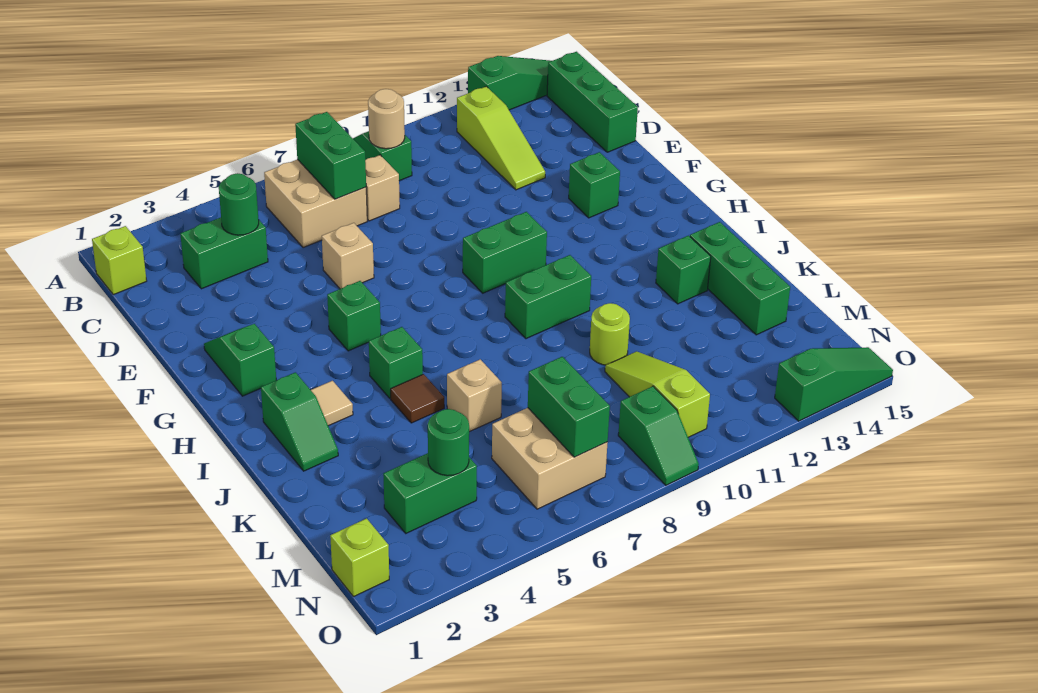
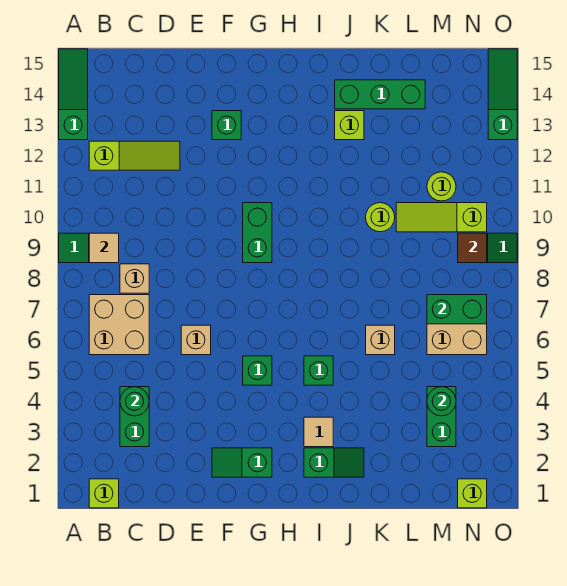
green brick B7:C7 level 2 -> none
tan round brick B9 level 2 -> tan tile B9 level 2
green brick B15:D15 level 1 -> none
green brick I9:I10 level 1 -> none
brown tile J5 level 1 -> brown tile N9 level 2
green brick J13 level 1 -> lime brick J13 level 1
none -> lime round brick M11 level 1

